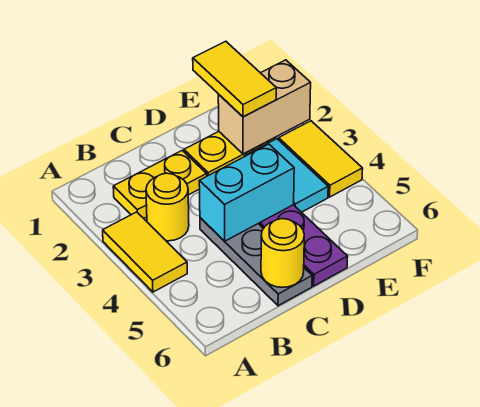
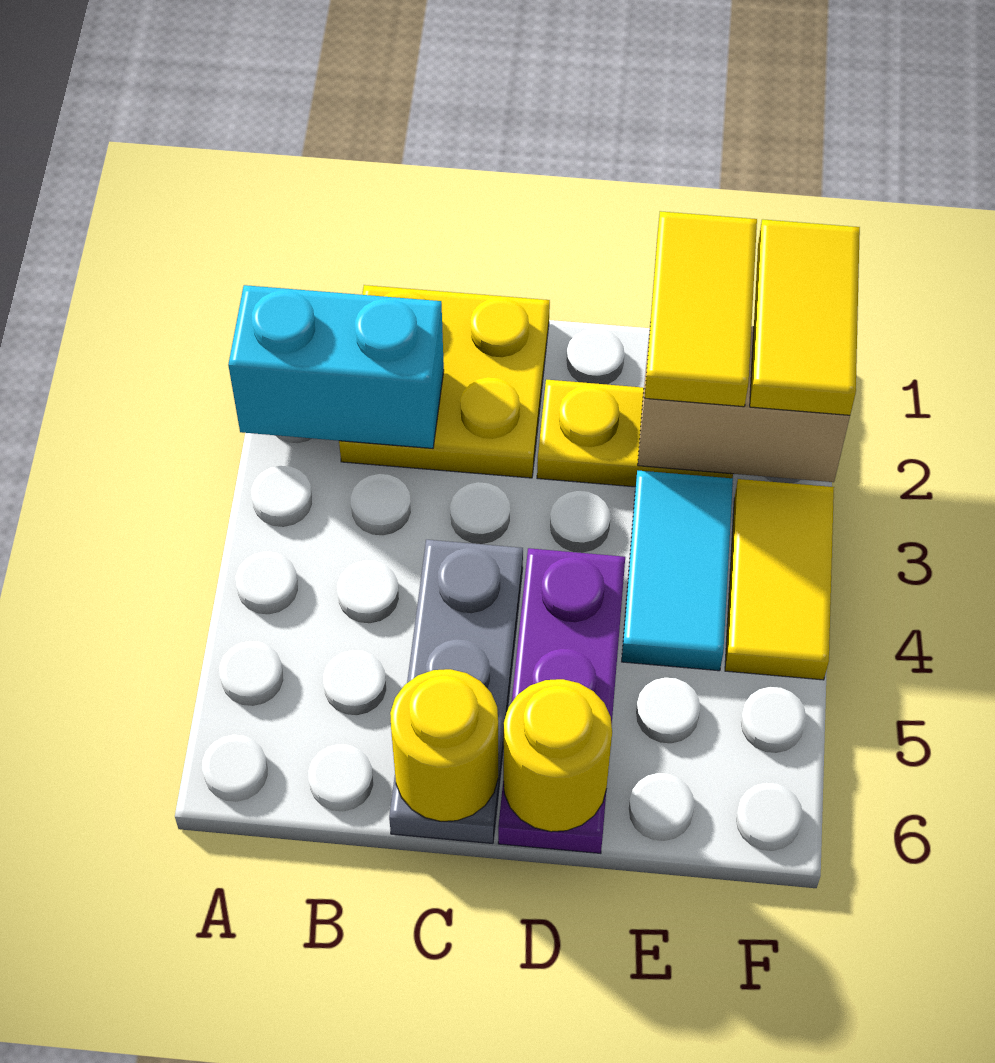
yellow tile A3:A4 level 1 -> yellow tile F1:F2 level 3
yellow plate B2:C2 level 1 -> yellow plate B1:C2 level 1
yellow round brick B3 level 1 -> yellow round brick D6 level 2
cyan brick C4:D4 level 2 -> cyan brick A2:B2 level 2

